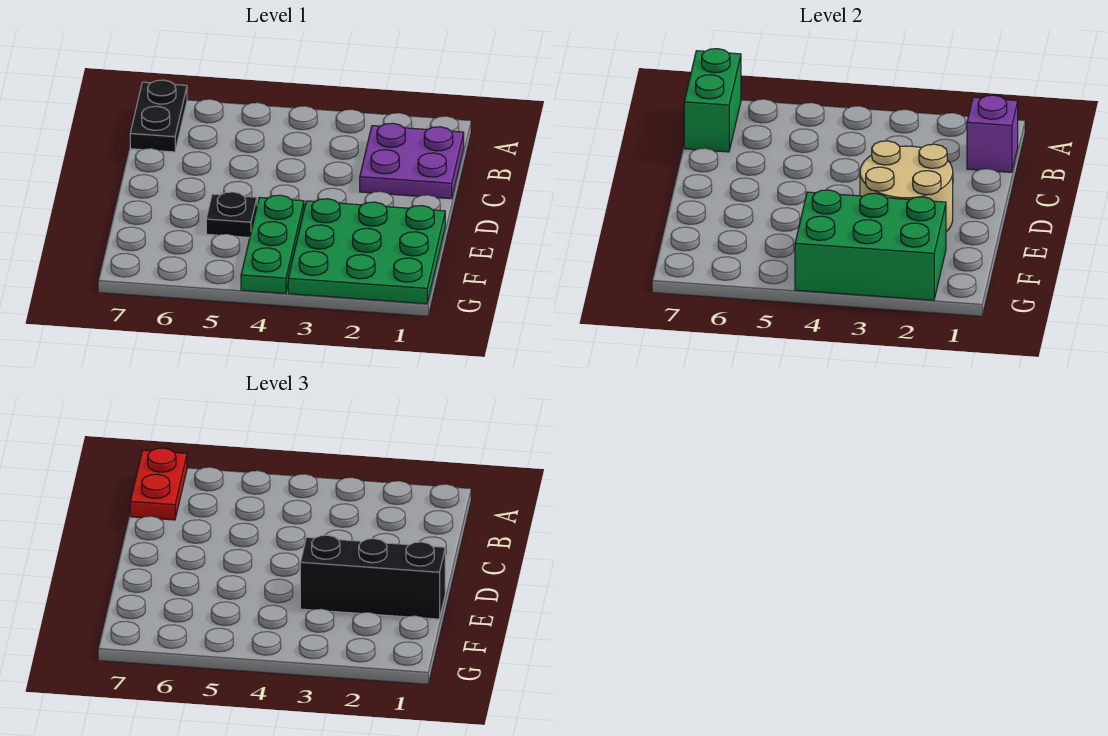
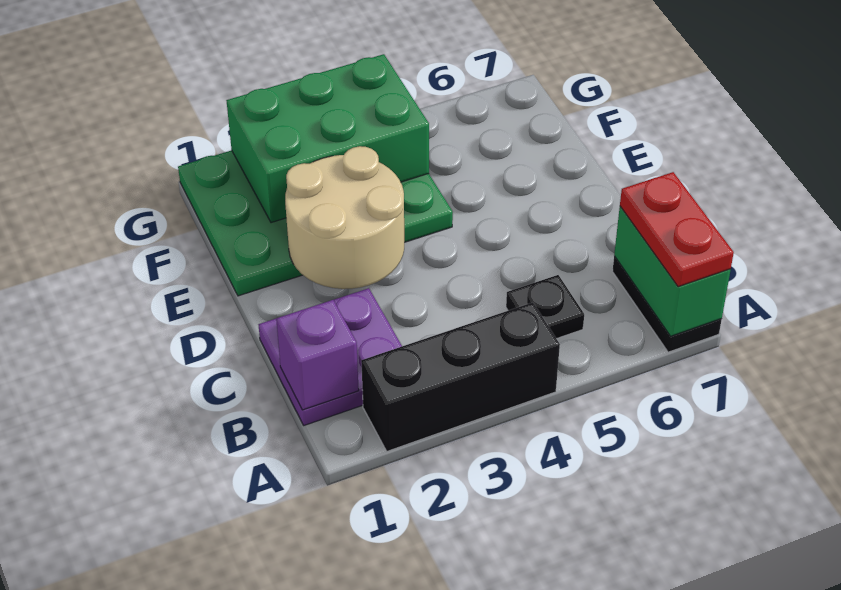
black brick E1:E3 level 3 -> black brick A2:A4 level 1
black plate E5 level 1 -> black plate B5 level 1

